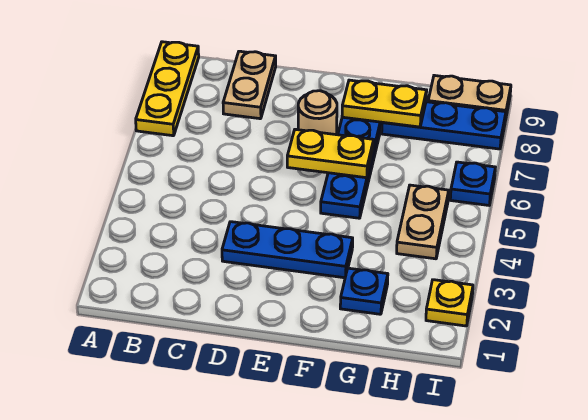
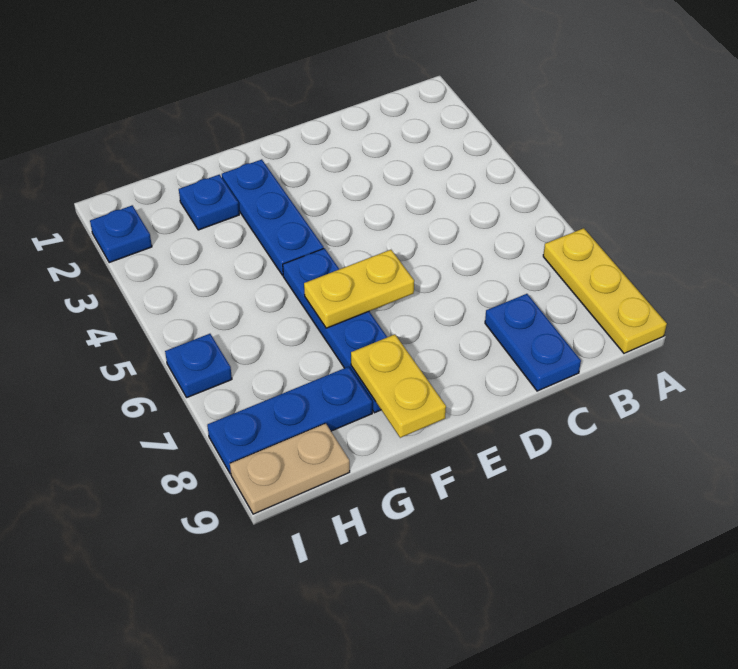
tan plate C8:C9 level 1 -> blue plate C8:C9 level 1
blue plate D3:F3 level 1 -> blue plate F2:F4 level 1
tan round brick E7 level 1 -> none
yellow plate F8:G8 level 2 -> yellow plate F8:F9 level 2
tan plate H4:H5 level 1 -> none
yellow plate I2 level 1 -> blue plate I2 level 1

